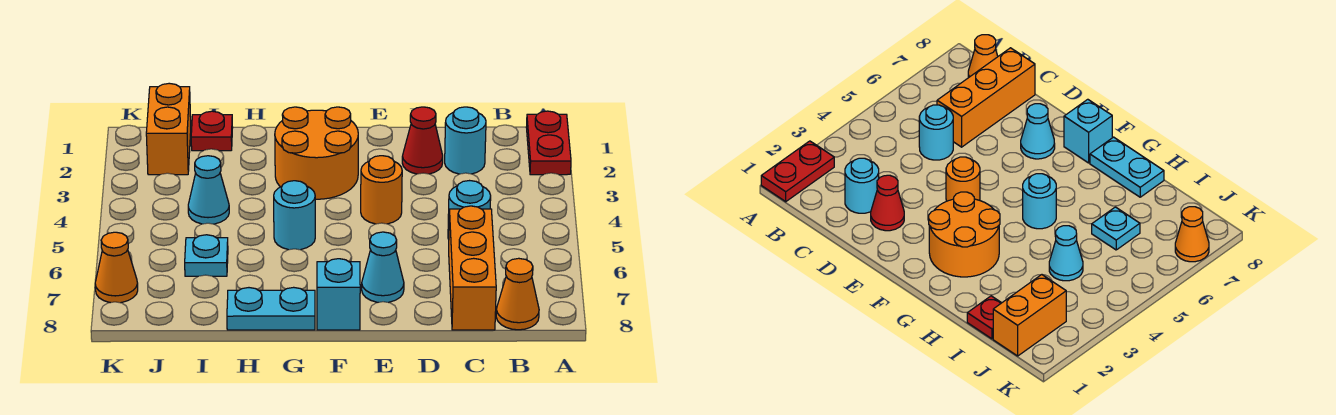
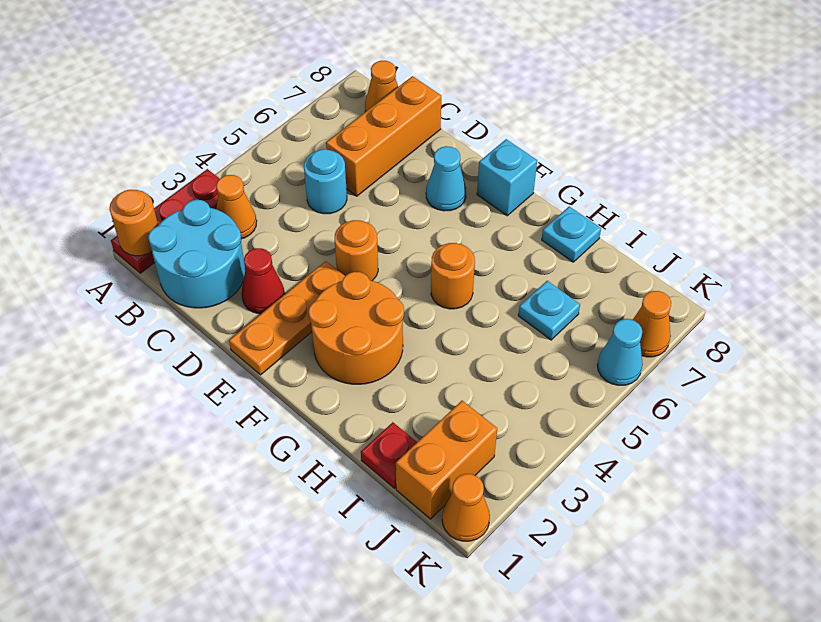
red plate A1:A2 level 1 -> red plate A1:A3 level 1
none -> orange round brick A1 level 2
none -> orange cone B3 level 1
cyan round brick C2 level 1 -> cyan round brick B1:C2 level 1
none -> orange plate E1:E3 level 1
cyan round brick G5 level 1 -> orange round brick G5 level 1
cyan plate G8:H8 level 1 -> cyan plate H8 level 1
cyan cone I4 level 1 -> cyan cone K6 level 1
none -> orange cone K1 level 1

